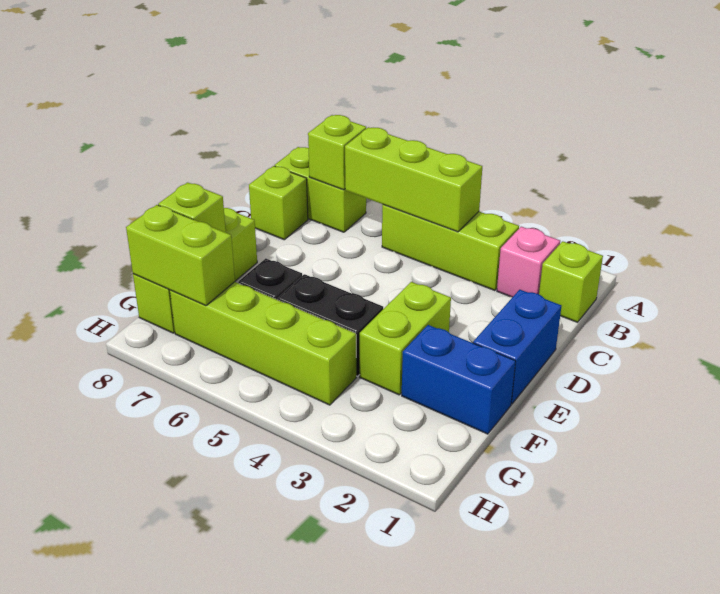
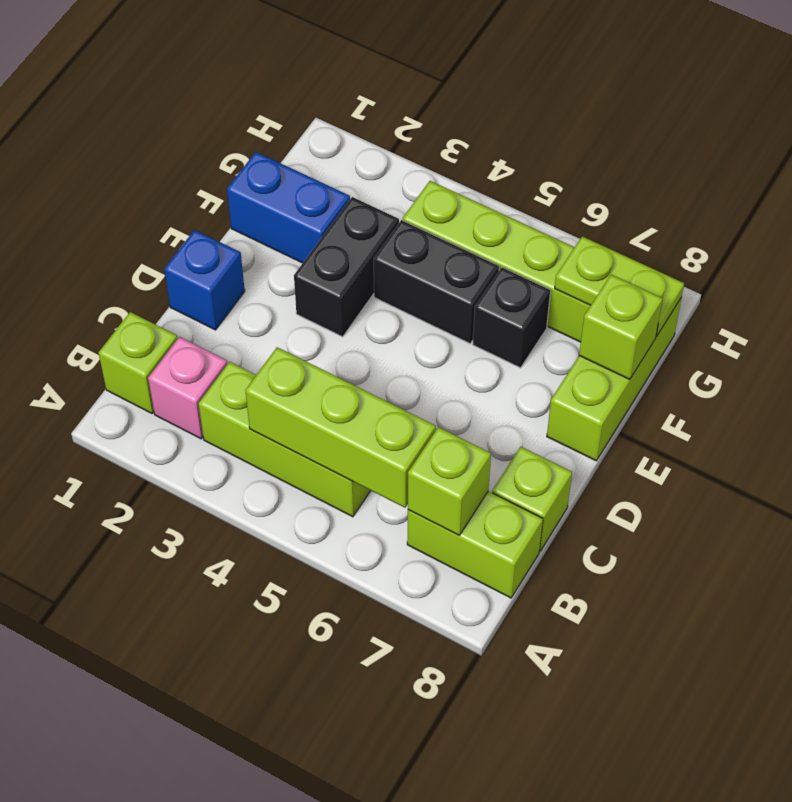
blue brick D1:E1 level 1 -> blue brick D1 level 1
lime brick E3:F3 level 1 -> black brick E3:F3 level 1
lime brick G7:G8 level 2 -> lime plate G7:G8 level 2

